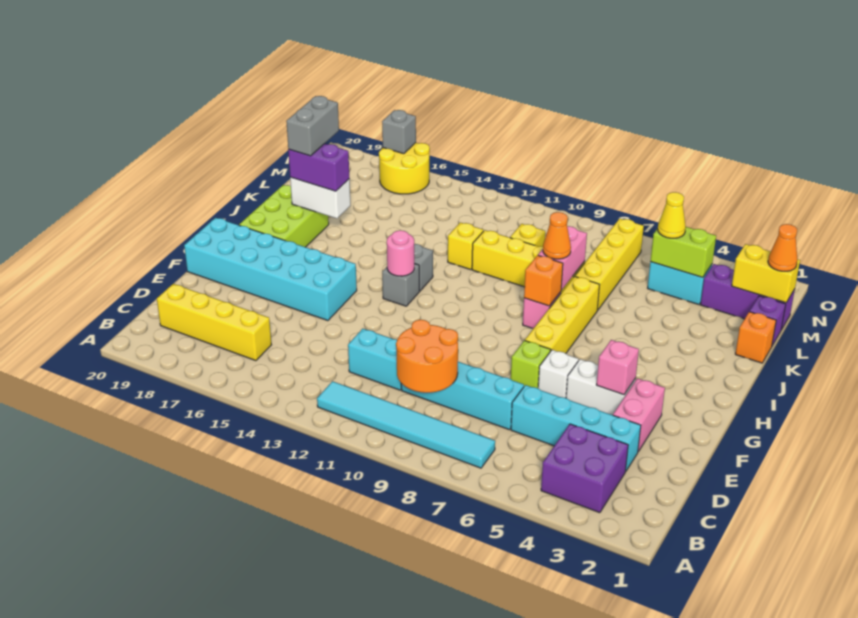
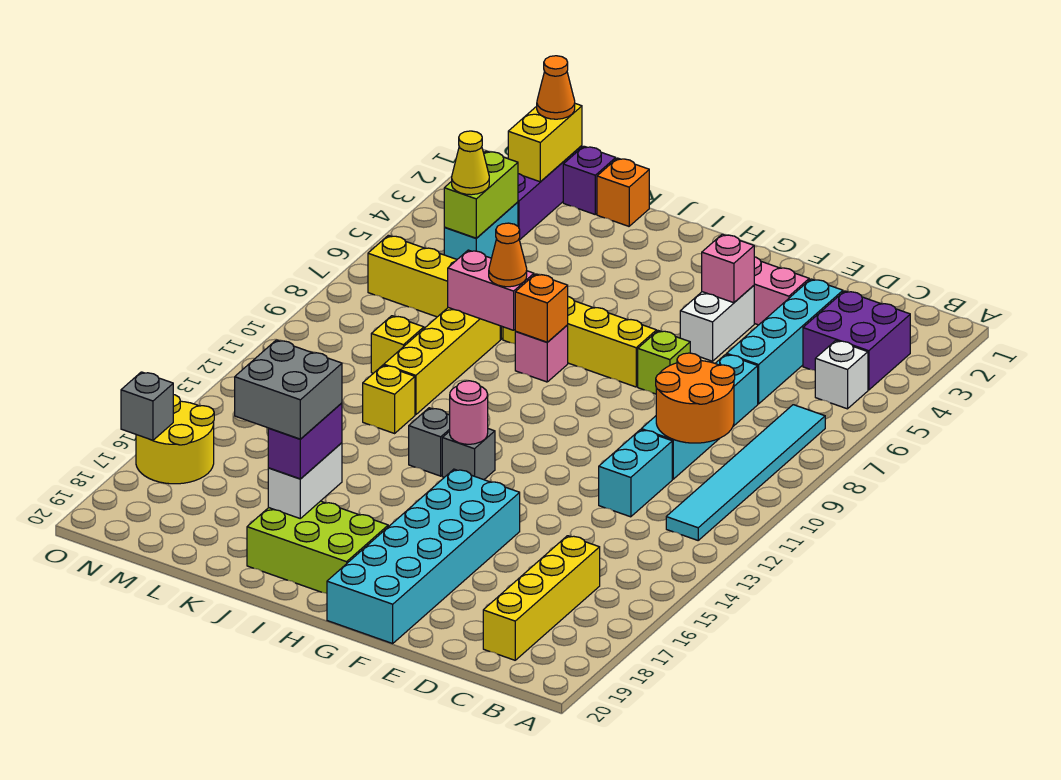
white brick F6 level 1 -> white brick B5 level 1
grey brick J18:K18 level 4 -> grey brick J17:K18 level 4

